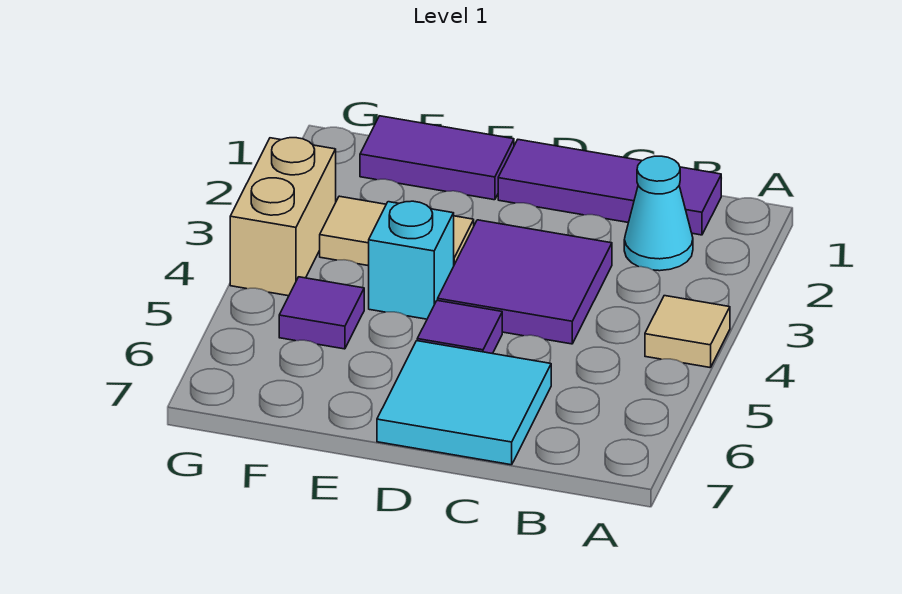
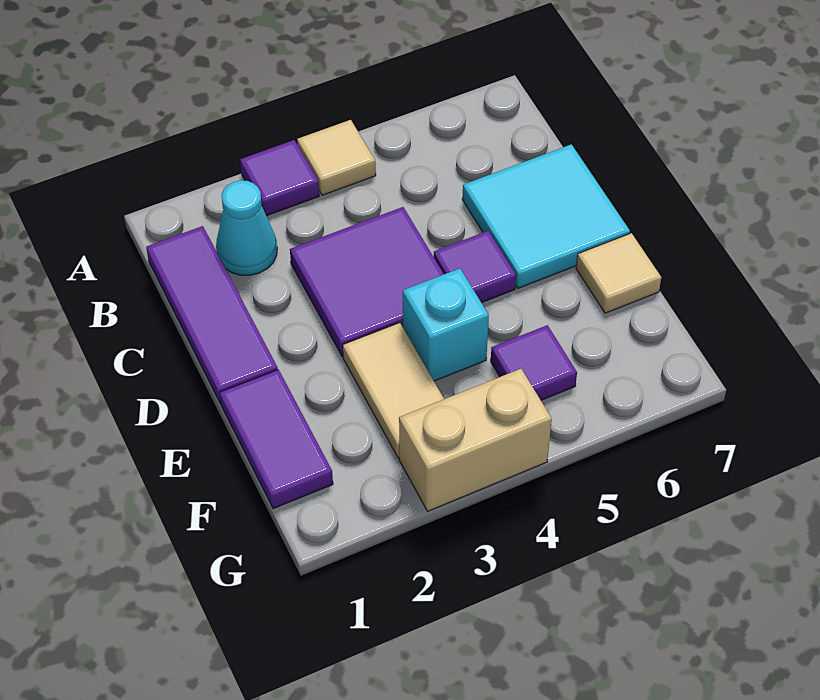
none -> purple tile A3 level 1
none -> tan tile E7 level 1

